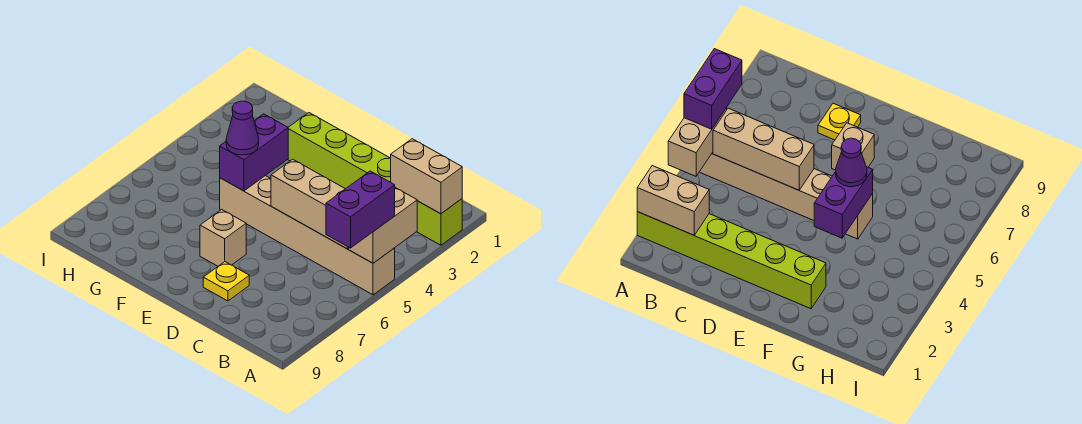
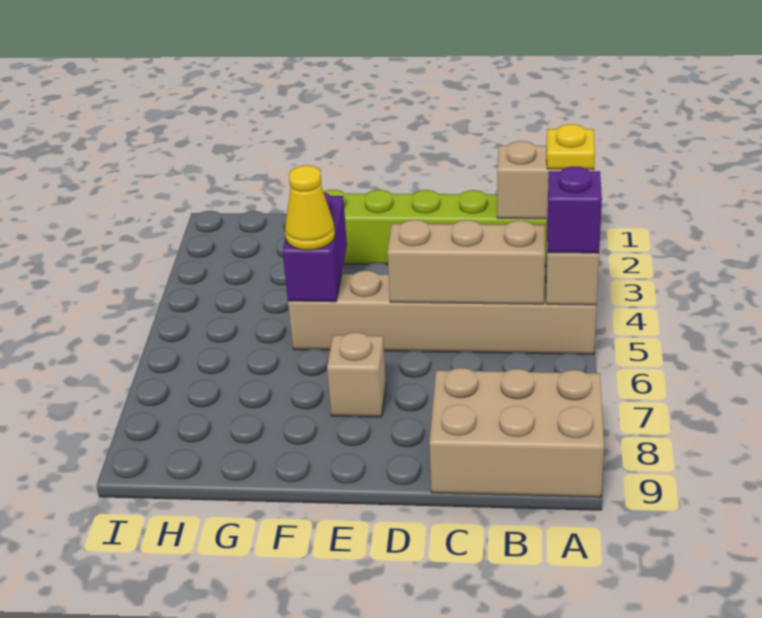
purple brick A5:A6 level 3 -> purple brick A5 level 3
none -> tan brick A8:C9 level 1
yellow plate D8 level 1 -> yellow plate A2 level 3
purple cone F5 level 3 -> yellow cone F5 level 3

